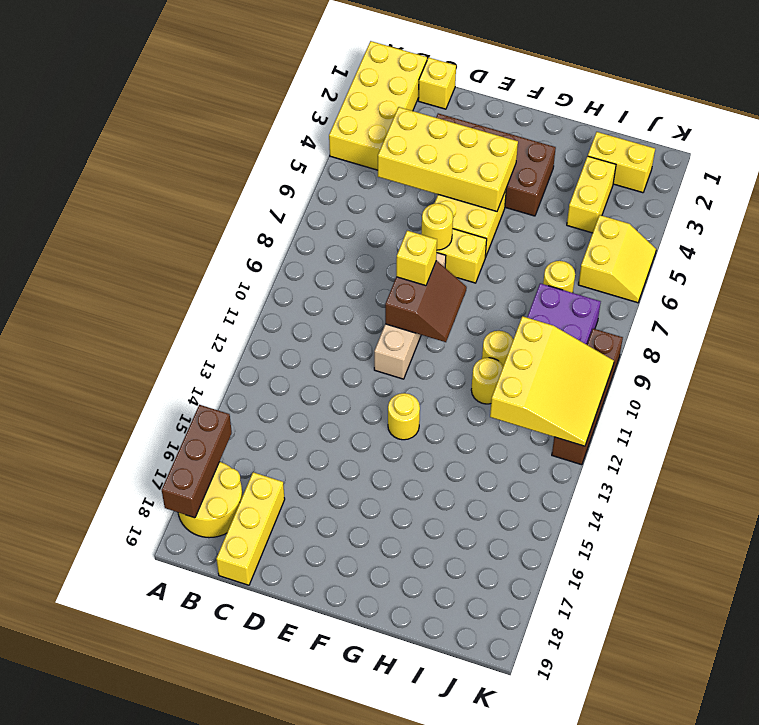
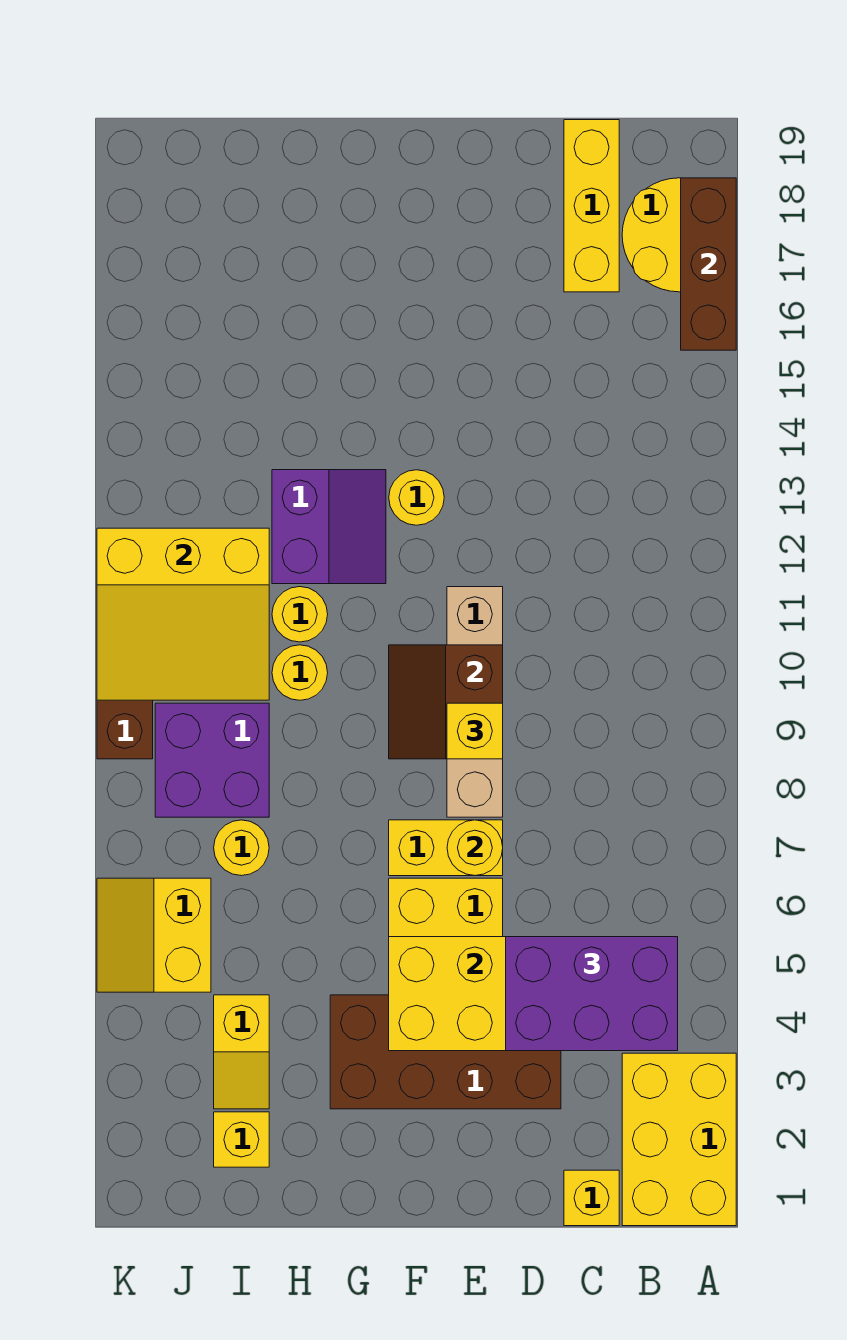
yellow brick A1:B4 level 1 -> yellow brick A1:B3 level 1
none -> purple brick B4:D5 level 3
none -> purple slope G12:H13 level 1 top H
yellow brick I2:J2 level 1 -> yellow brick I2 level 1
yellow brick I3:I4 level 1 -> yellow slope I3:I4 level 1 top 4
yellow slope I10:K12 level 2 top I -> yellow slope I10:K12 level 2 top 12

